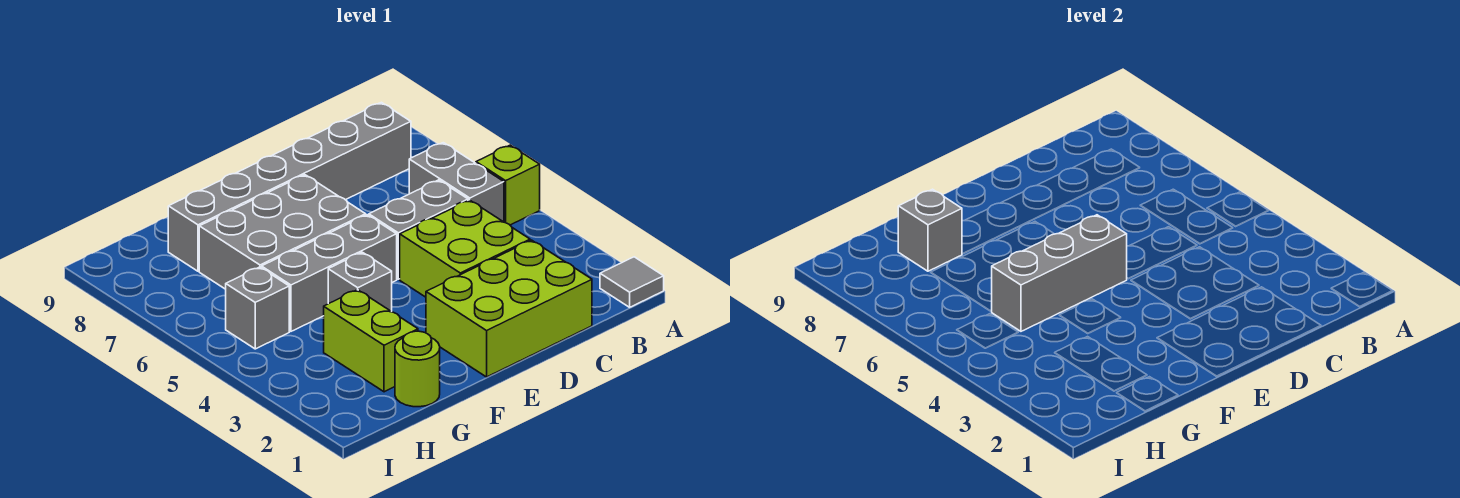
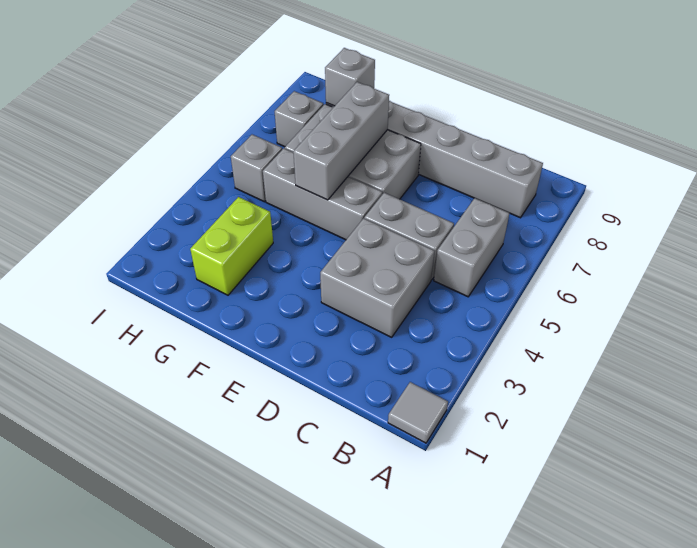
lime brick A5 level 1 -> none
lime brick C1:E2 level 1 -> none
lime brick C3:D4 level 1 -> grey brick C3:D4 level 1
grey brick E5:G5 level 2 -> grey brick F5:F7 level 2
grey brick F4 level 1 -> grey brick H7 level 1
lime round brick G1 level 1 -> none

